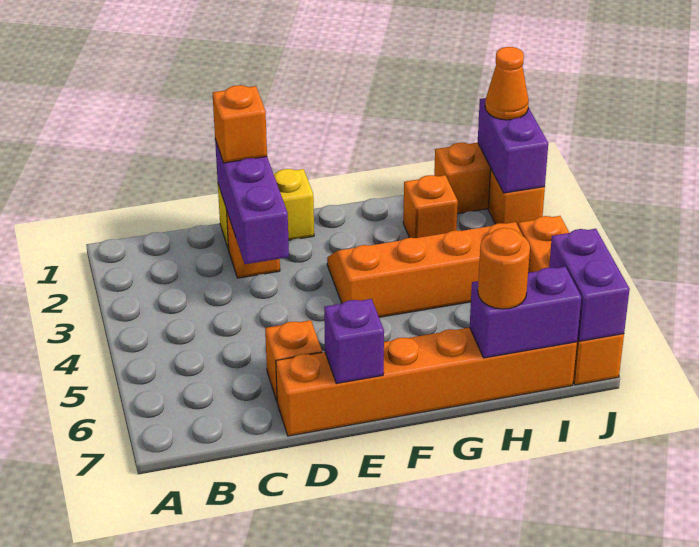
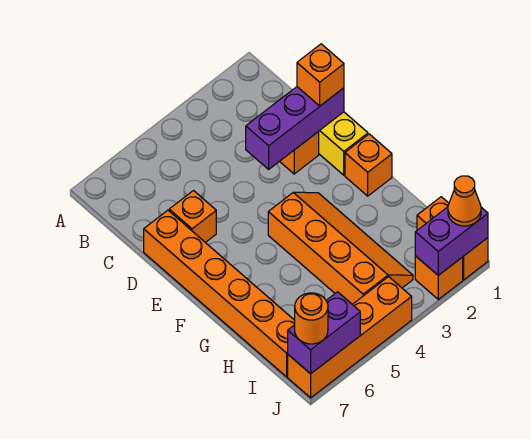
purple brick E7 level 2 -> none
orange brick H2 level 1 -> orange brick F1 level 1
purple brick H7:I7 level 2 -> none
orange round brick H7 level 3 -> orange round brick J7 level 3

